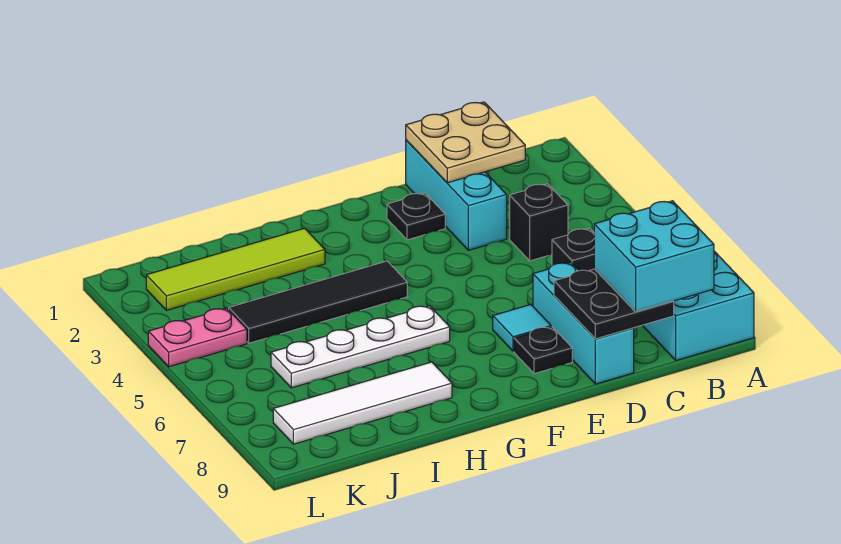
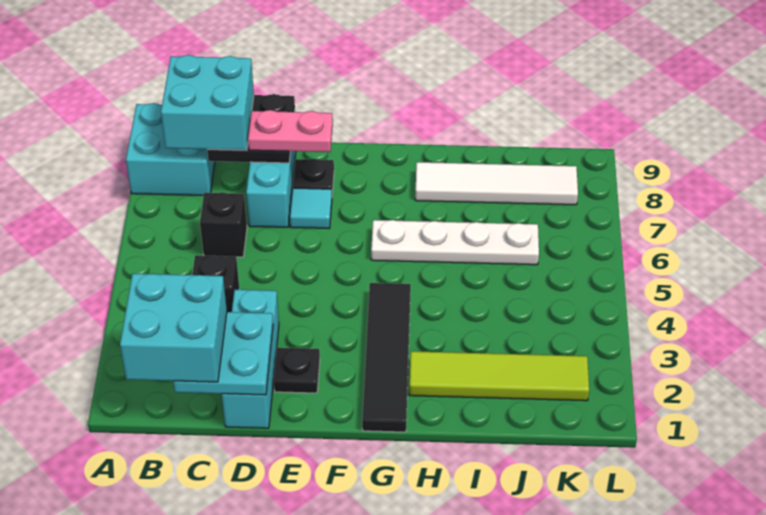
none -> cyan brick B1:C2 level 3
tan plate C1:D2 level 2 -> cyan plate C1:D2 level 2
black tile G4:J4 level 1 -> black tile G1:G4 level 1
pink plate K4:L4 level 1 -> pink plate D8:E8 level 3

